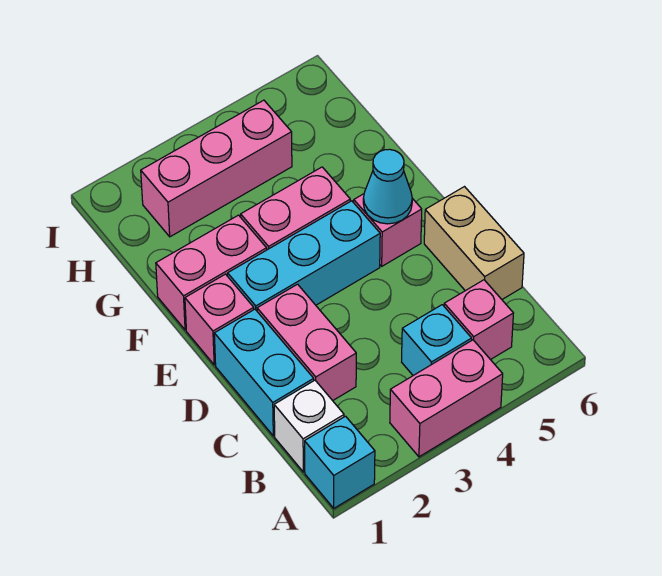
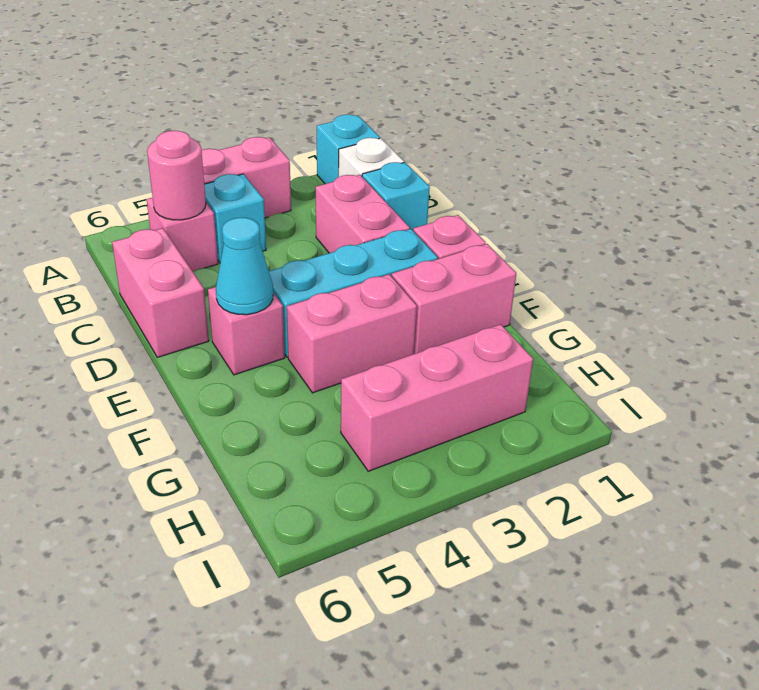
none -> pink round brick B5 level 2
cyan brick C1:D1 level 1 -> cyan brick C1 level 1
tan brick C6:D6 level 1 -> pink brick C6:D6 level 1

